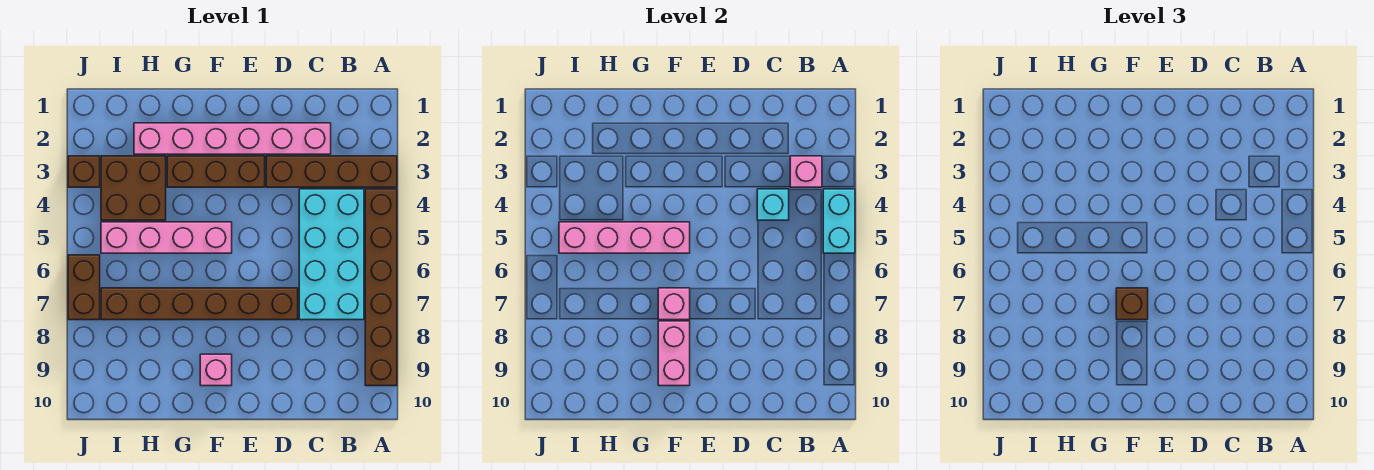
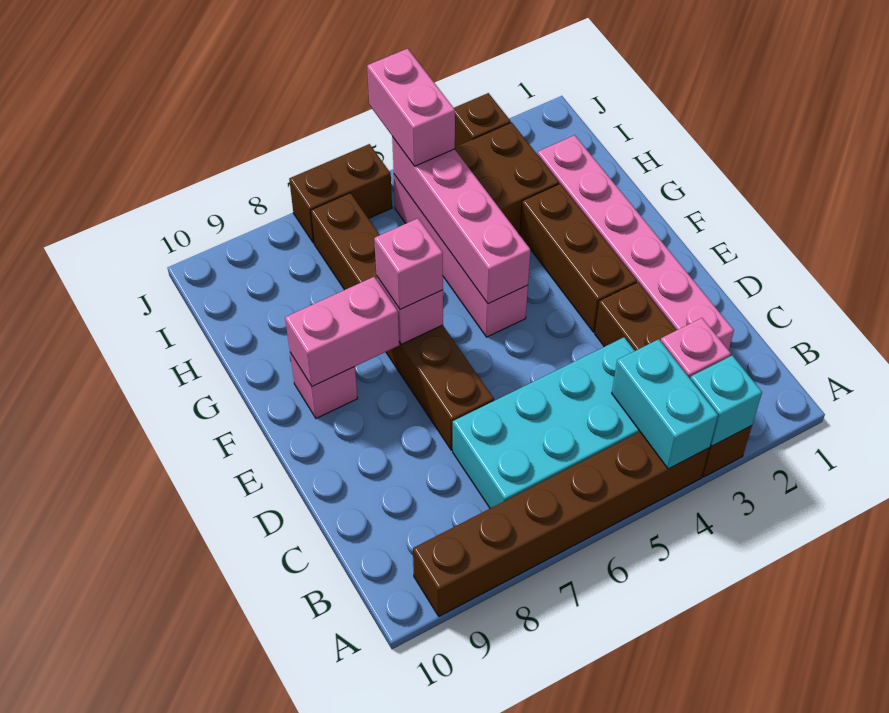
cyan brick A4:A5 level 2 -> cyan brick A4:B4 level 2
cyan brick C4 level 2 -> cyan brick A3 level 2
brown brick F7 level 3 -> pink brick F7 level 3
none -> pink brick I5:J5 level 3

